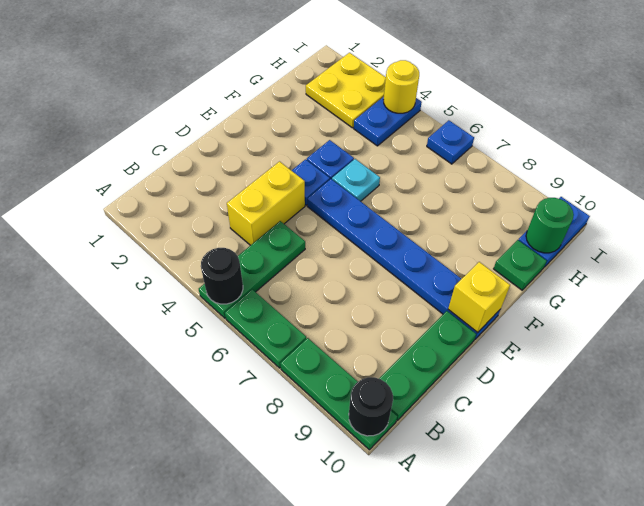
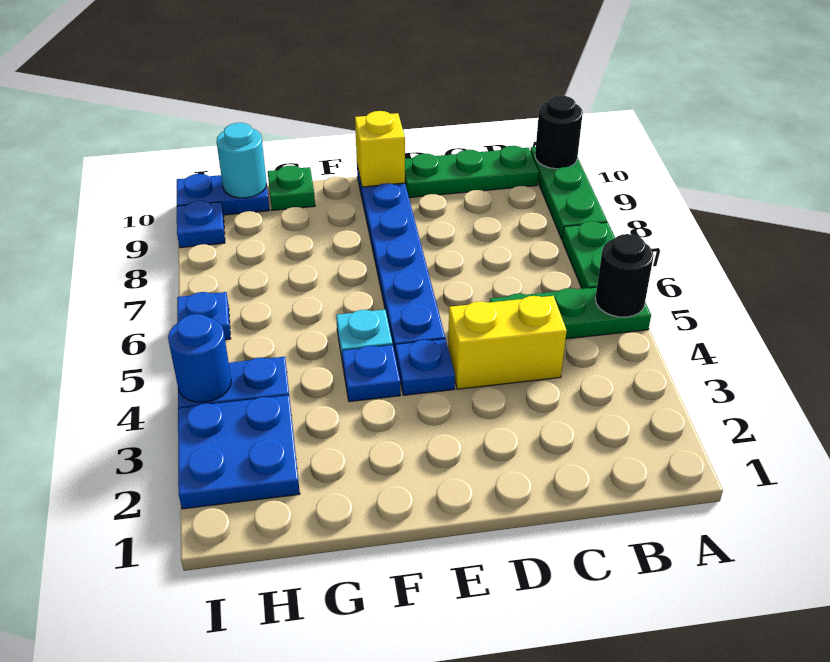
yellow plate H2:I3 level 1 -> blue plate H2:I3 level 1
green round brick H10 level 2 -> cyan round brick H10 level 2
yellow round brick I4 level 2 -> blue round brick I4 level 2
none -> blue plate I9 level 1

